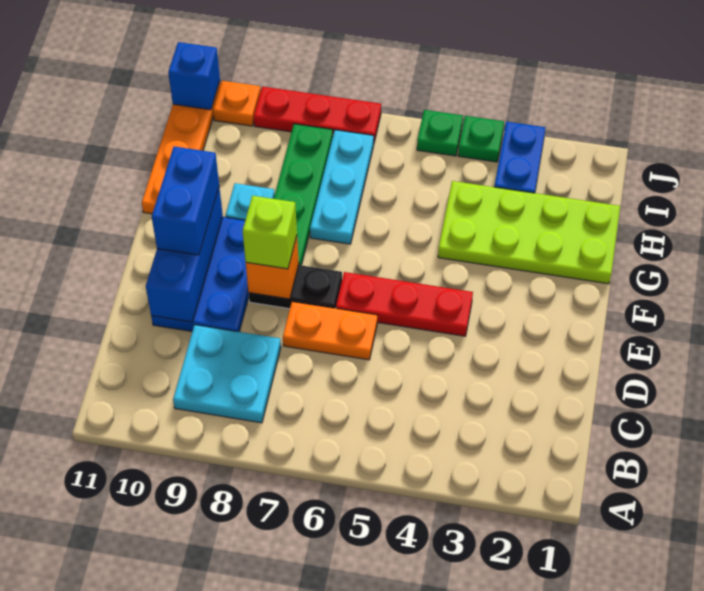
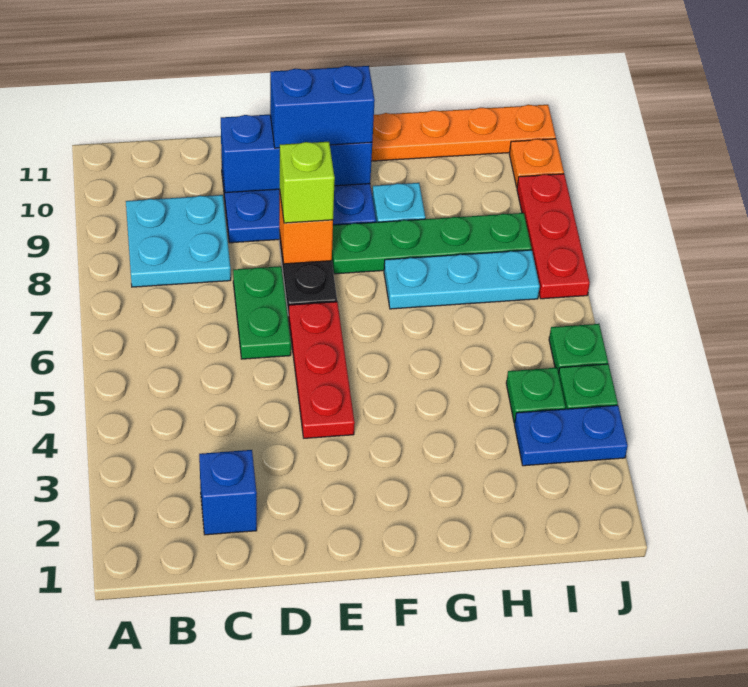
orange plate D6:D7 level 1 -> green plate D6:D7 level 1
lime plate G1:H4 level 1 -> none
none -> green plate I4 level 1
blue brick J11 level 2 -> blue brick C2 level 1

